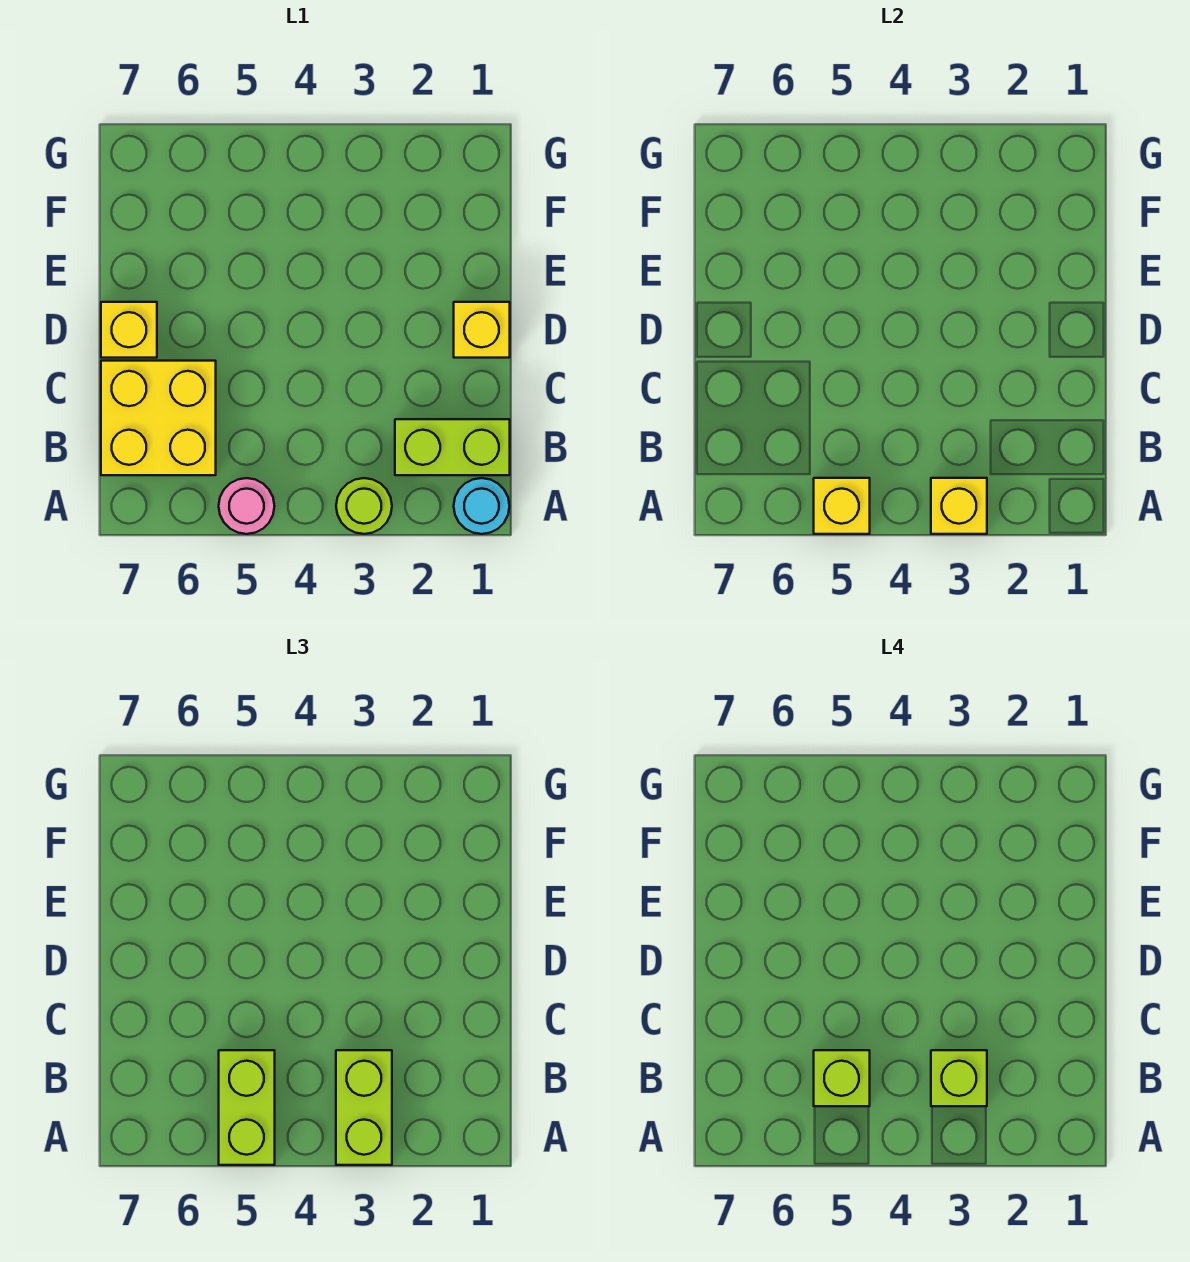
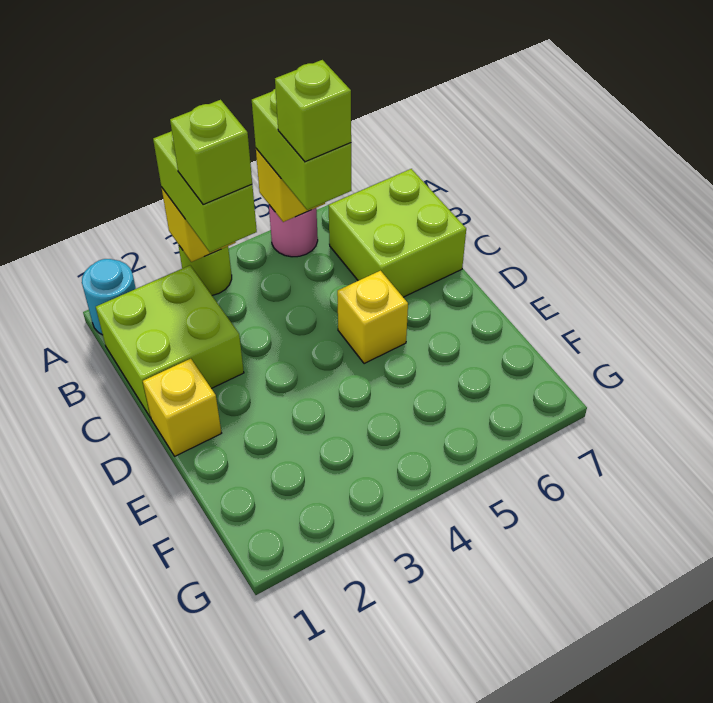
lime brick B1:B2 level 1 -> lime brick B1:C2 level 1
yellow brick B6:C7 level 1 -> lime brick B6:C7 level 1
yellow brick D7 level 1 -> yellow brick D5 level 1

